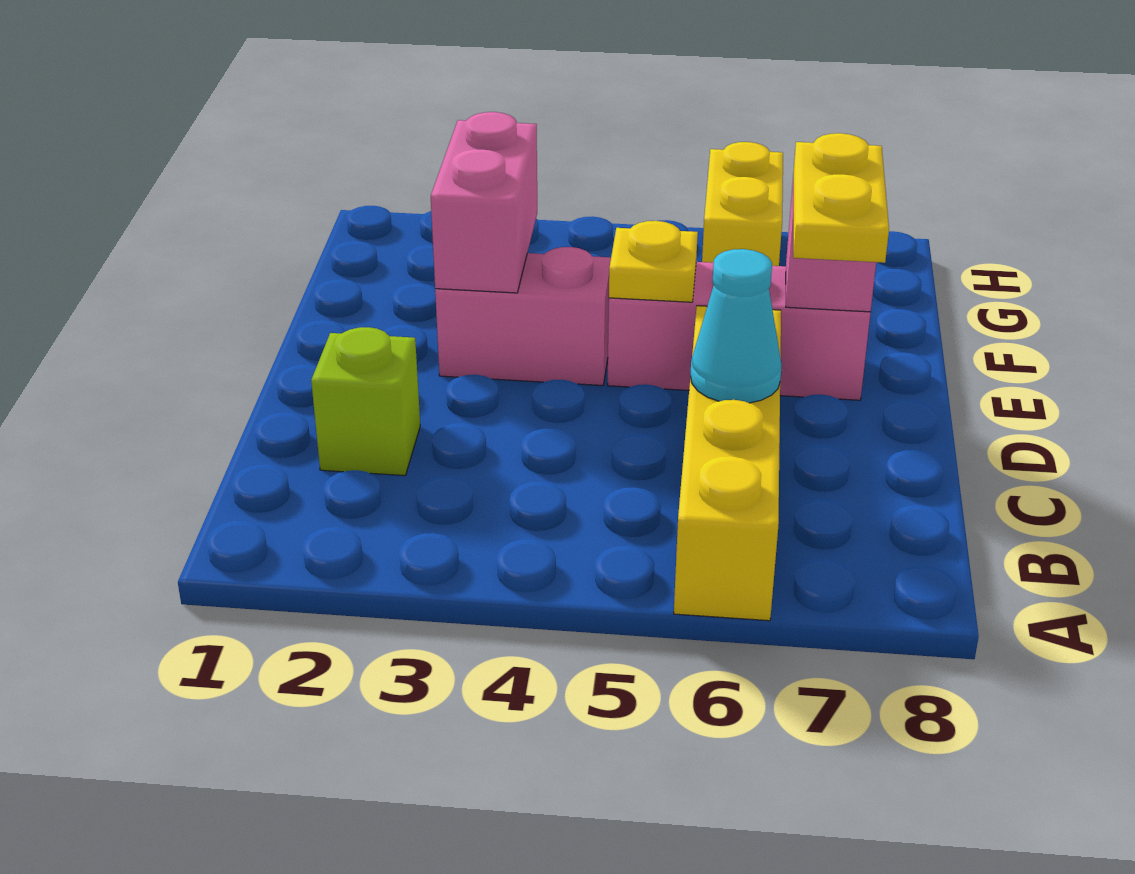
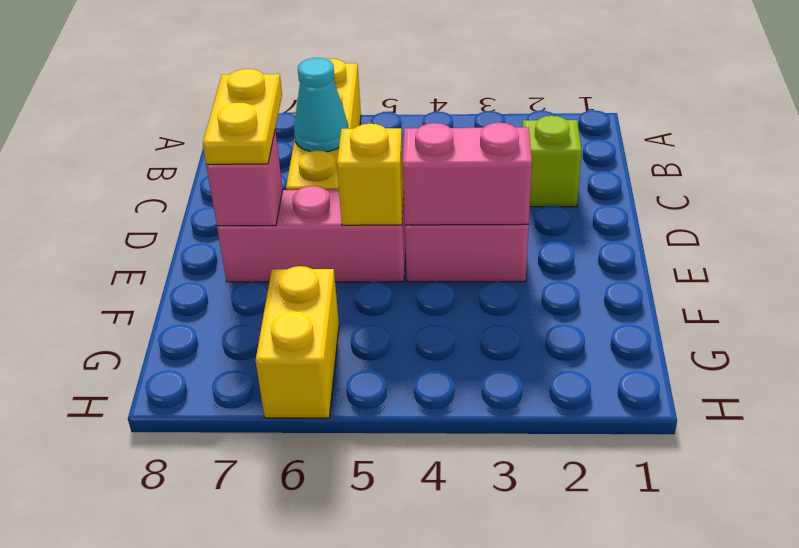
pink brick E3:F3 level 2 -> pink brick E3:E4 level 2
yellow plate E5 level 2 -> yellow brick E5 level 2

